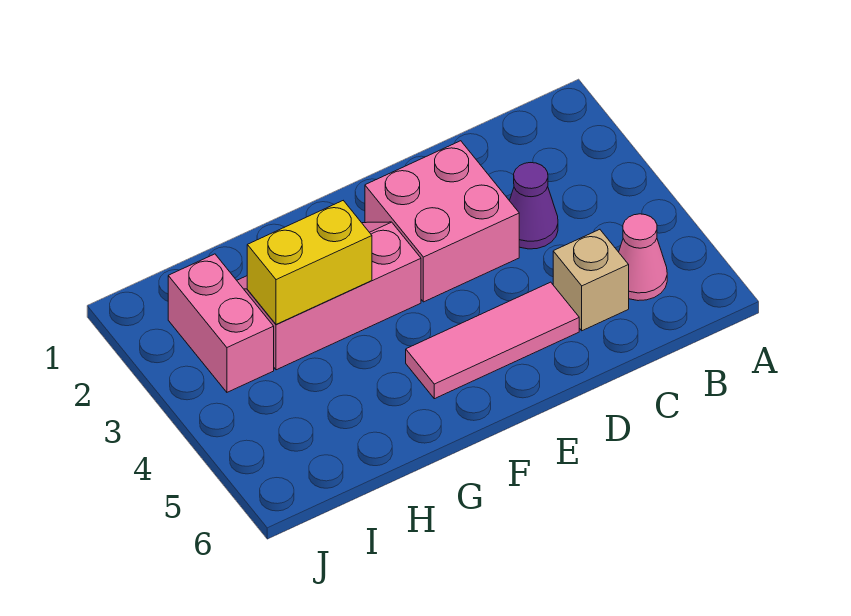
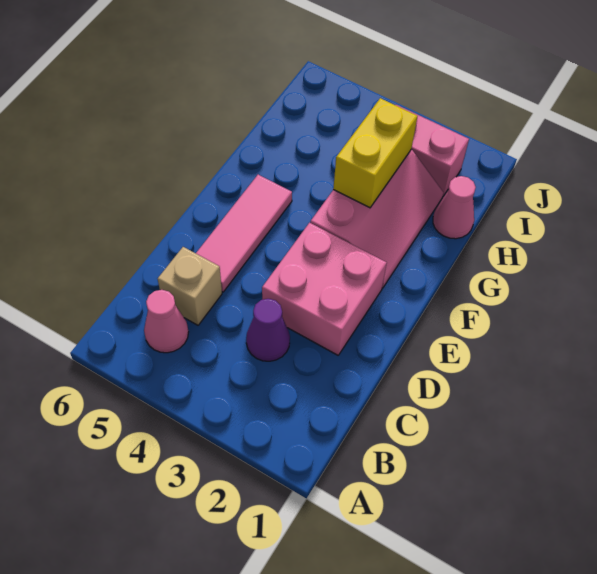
none -> pink cone H1 level 1

